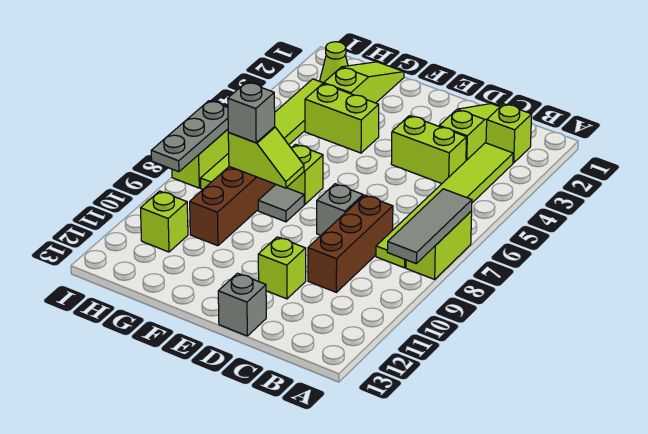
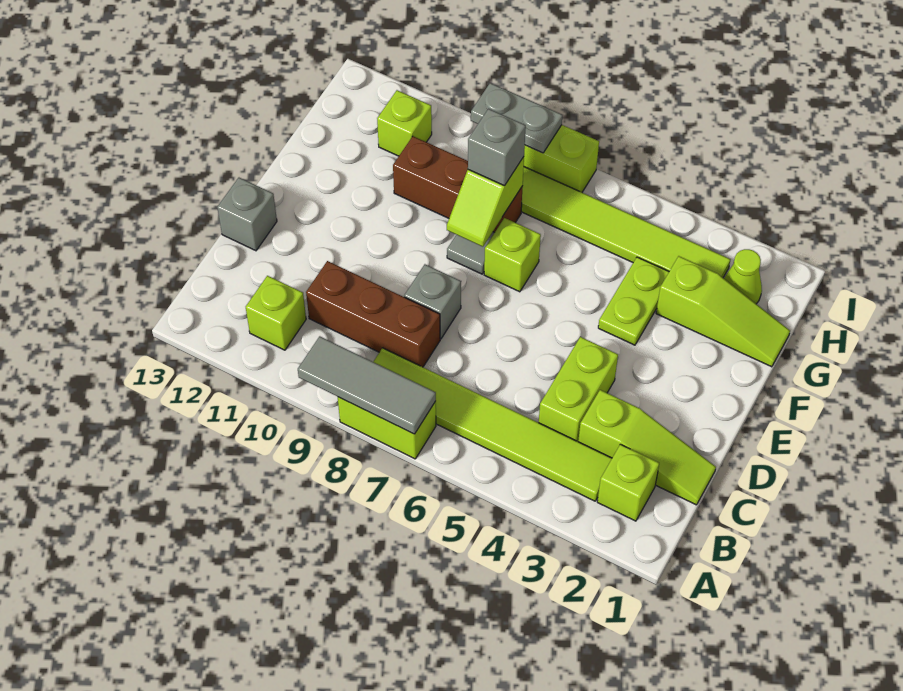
lime brick D11 level 1 -> lime brick B11 level 1
lime brick F4:G4 level 1 -> lime plate F4:G4 level 1
grey plate I7:I9 level 2 -> grey plate I8:I9 level 2

